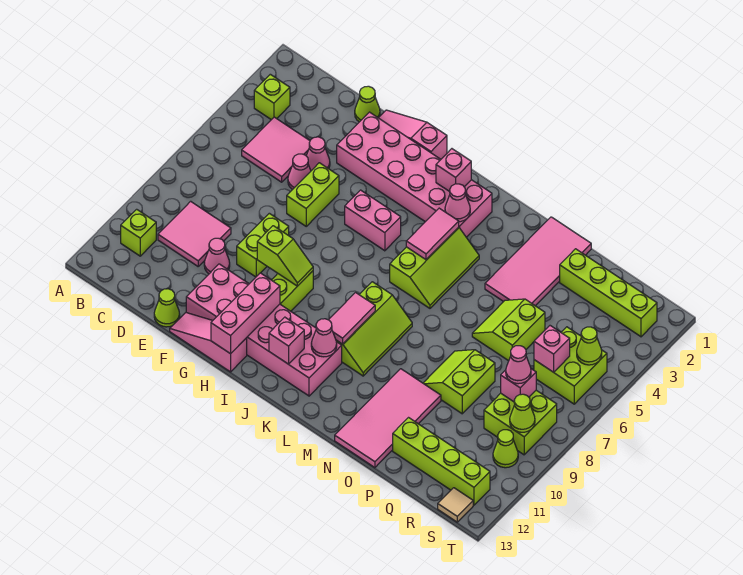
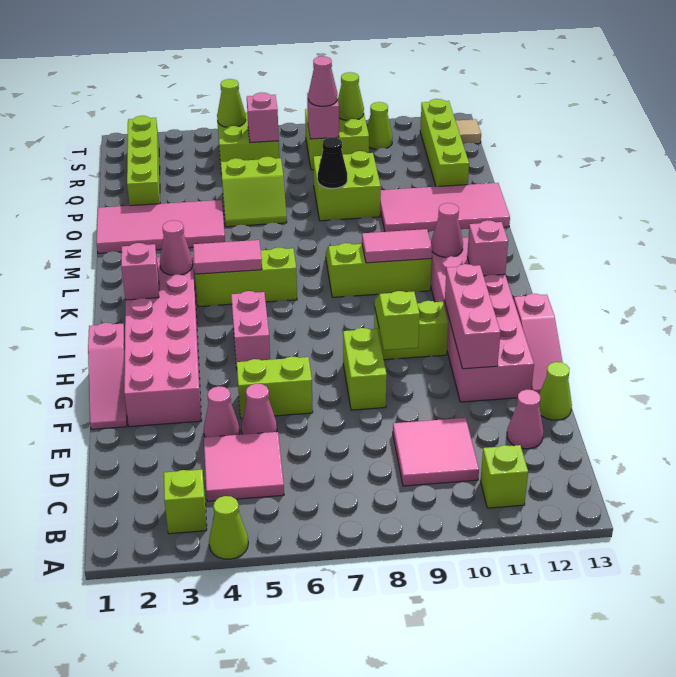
lime cone E1 level 1 -> lime cone A4 level 1
pink cone E10 level 1 -> pink cone D12 level 1
lime brick F8:F9 level 1 -> lime brick F8:G8 level 1
pink brick H11:H13 level 2 -> pink brick F11:H11 level 2
lime slope O8:P9 level 1 top P -> lime brick O8:P9 level 1
none -> black cone O8 level 2

